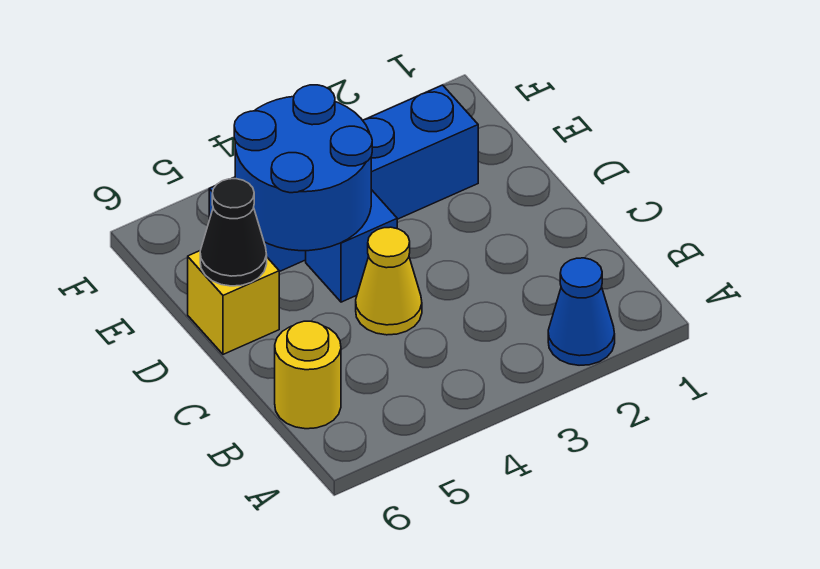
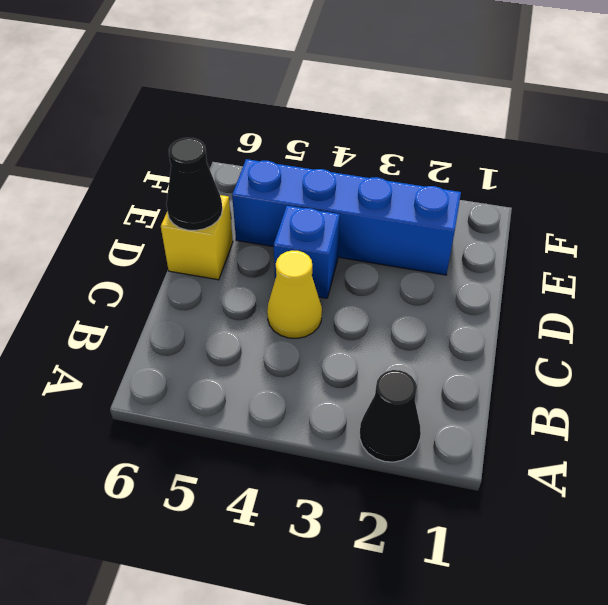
blue cone A2 level 1 -> black cone A2 level 1
yellow round brick B6 level 1 -> none
blue round brick D4:E5 level 2 -> none

